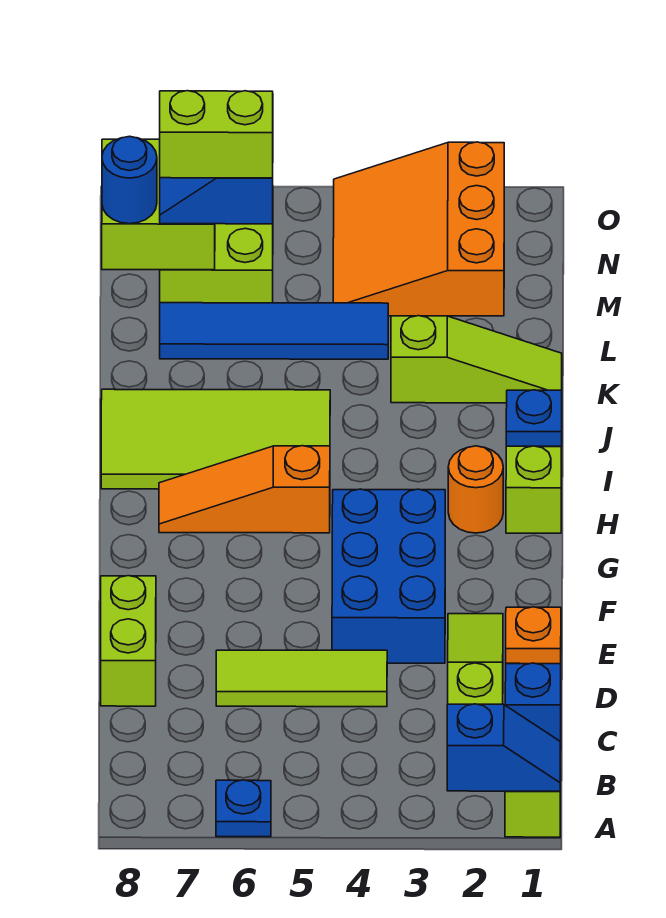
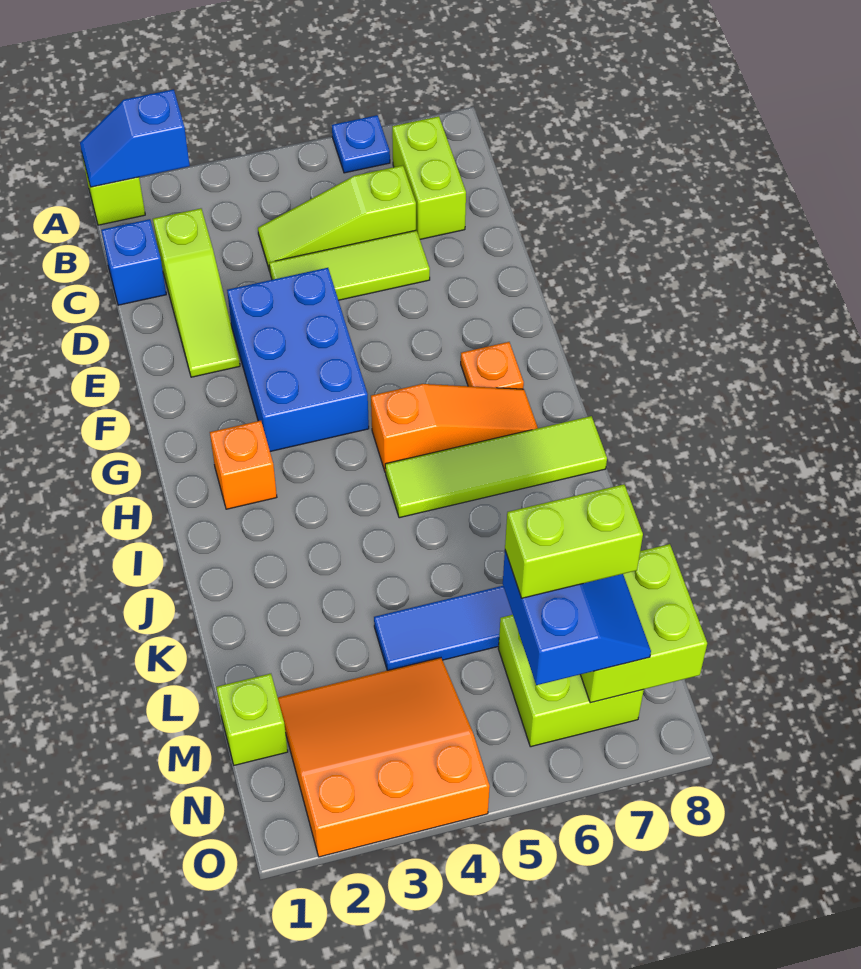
lime brick D8:E8 level 1 -> lime brick B7:C7 level 1
orange plate E1 level 1 -> orange plate G7 level 1
lime brick H1 level 1 -> lime brick M1 level 1
orange round brick H2 level 1 -> orange brick H2 level 1
lime tile I5:J8 level 1 -> lime tile I5:I8 level 1
blue plate J1 level 1 -> none
lime slope K1:K3 level 1 top 3 -> lime slope C4:C6 level 1 top 6
orange slope M2:O4 level 1 top 2 -> orange slope M2:O4 level 1 top O
blue round brick M8 level 3 -> none

